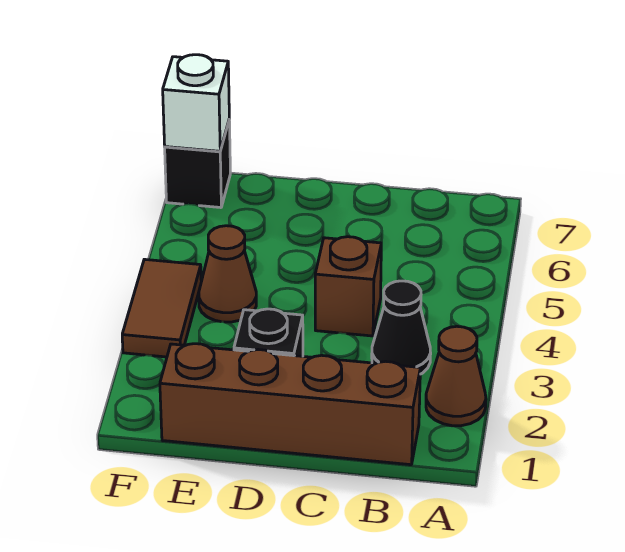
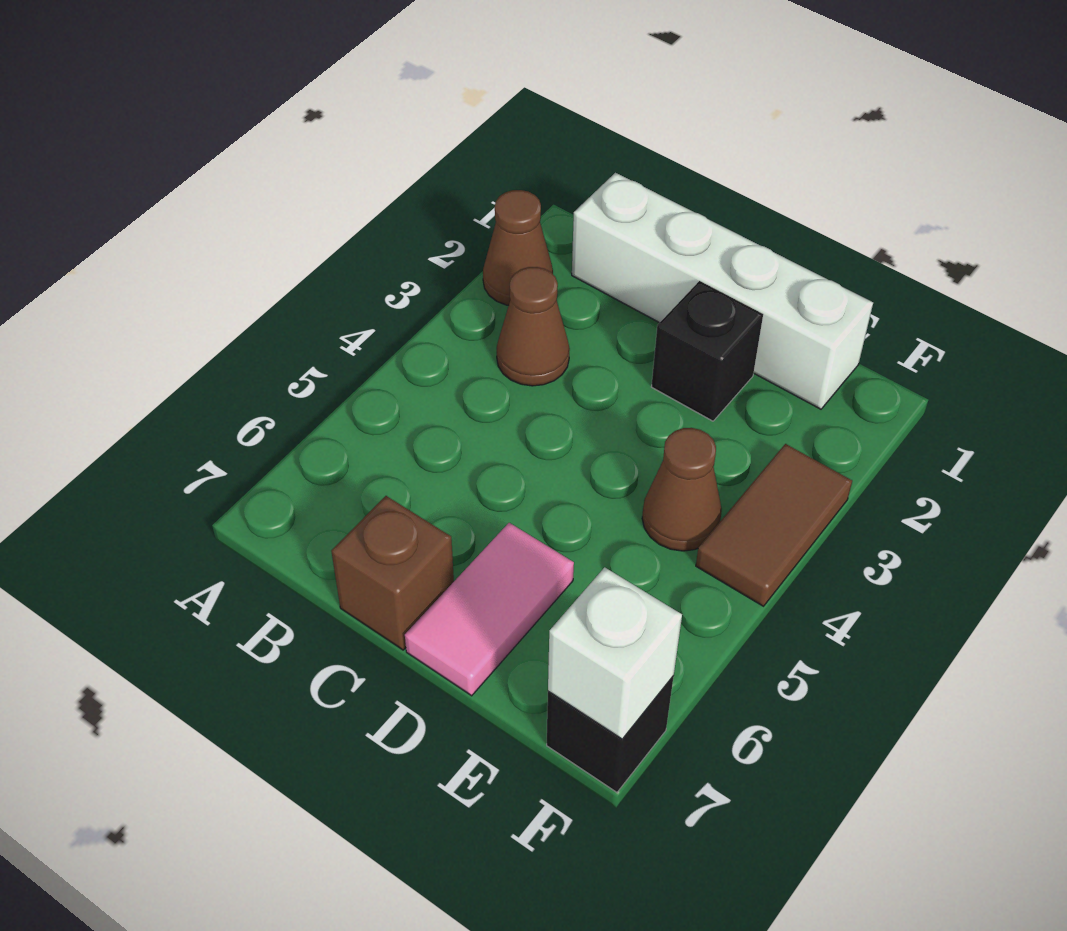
brown brick B1:E1 level 1 -> white brick B1:E1 level 1
black cone B3 level 1 -> brown cone B3 level 1
brown brick C4 level 1 -> brown brick C7 level 1
none -> pink tile D6:D7 level 1

